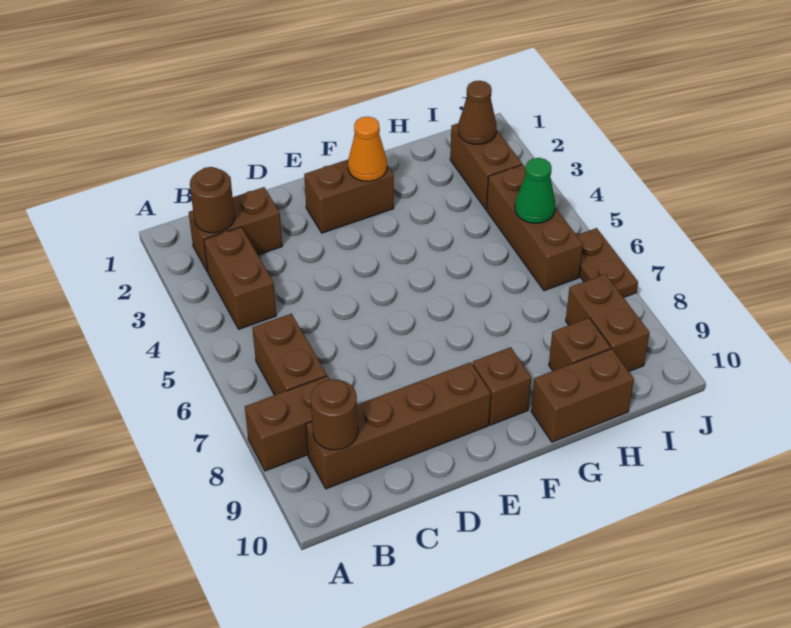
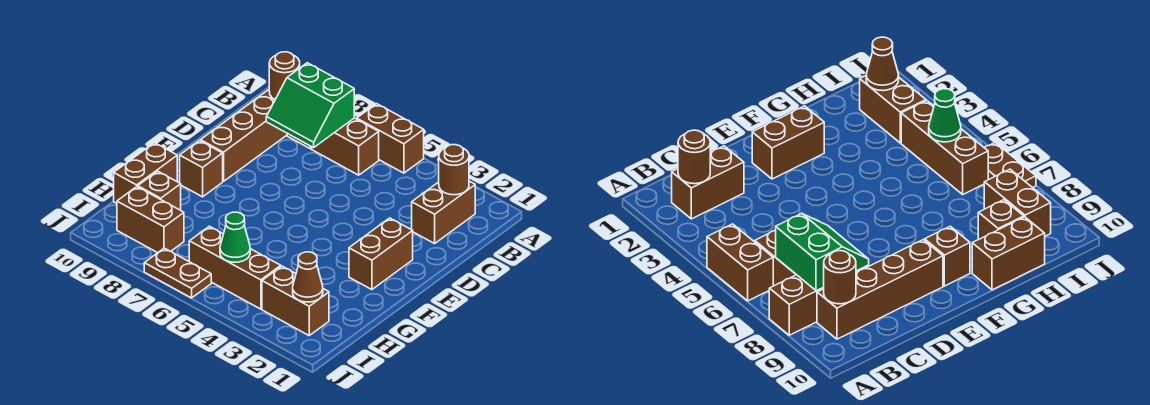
brown brick B3:B4 level 1 -> brown brick A5:A6 level 1
none -> green slope B7:C8 level 2 top B
orange cone F2 level 2 -> none

